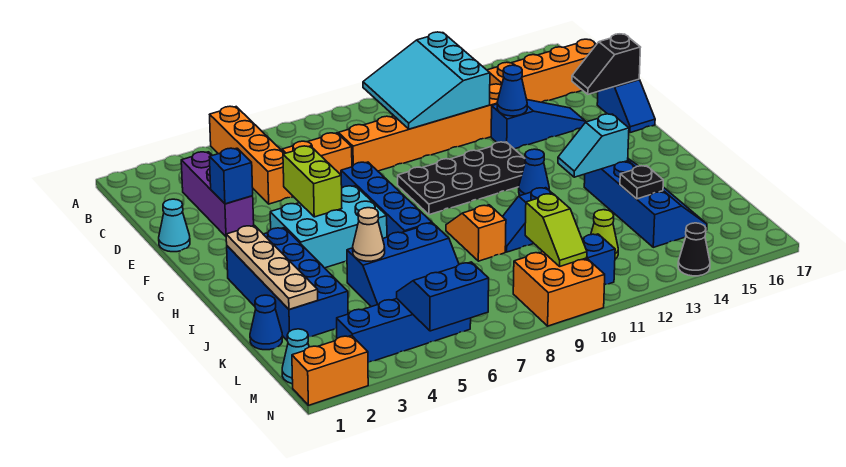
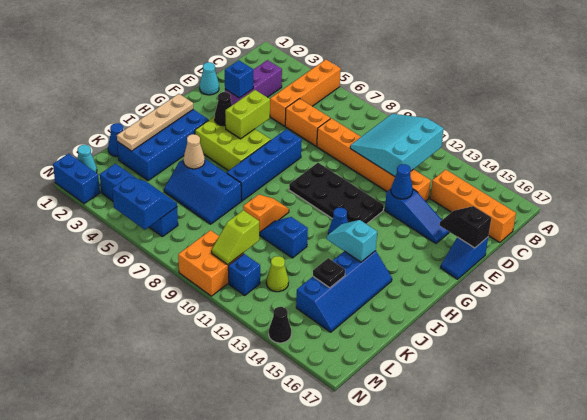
cyan brick G4:H6 level 1 -> lime brick G4:H6 level 1
none -> black cone G4 level 2
orange brick N1:N2 level 1 -> blue brick N1:N2 level 1

